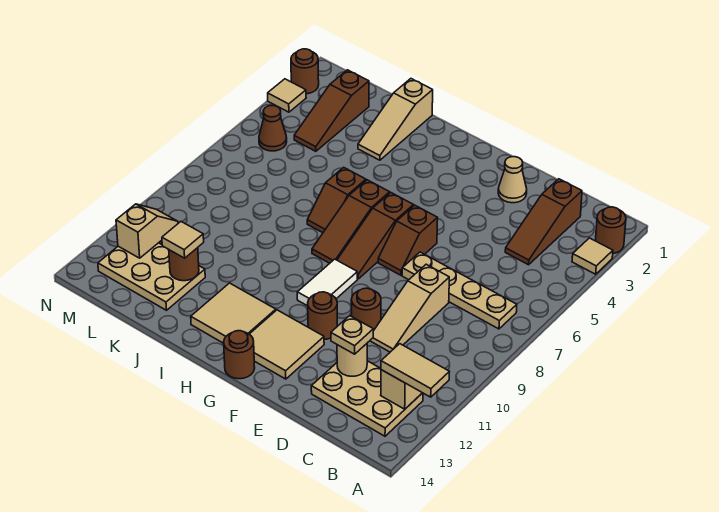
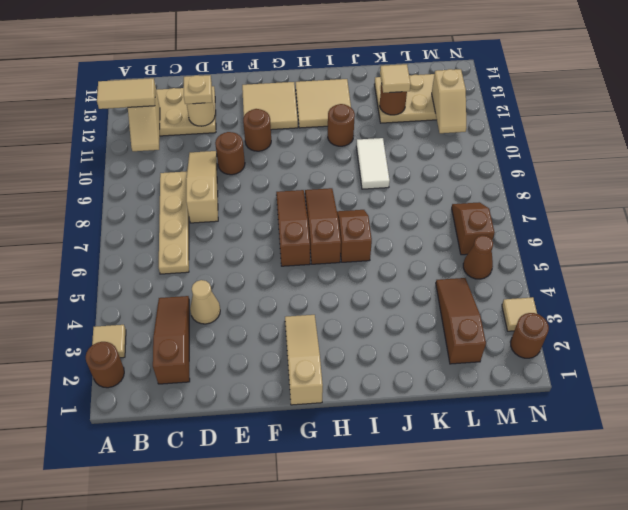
tan plate B7:E7 level 1 -> tan plate C6:C9 level 1
tan cone E2 level 1 -> tan cone D4 level 1
brown slope F6:F7 level 1 top 6 -> brown slope M6:M7 level 1 top 6
white tile G9:G10 level 1 -> white tile J9:J10 level 1
brown round brick G14 level 1 -> brown round brick I11 level 1
tan slope J1:J3 level 1 top 1 -> tan slope G1:G3 level 1 top 1

